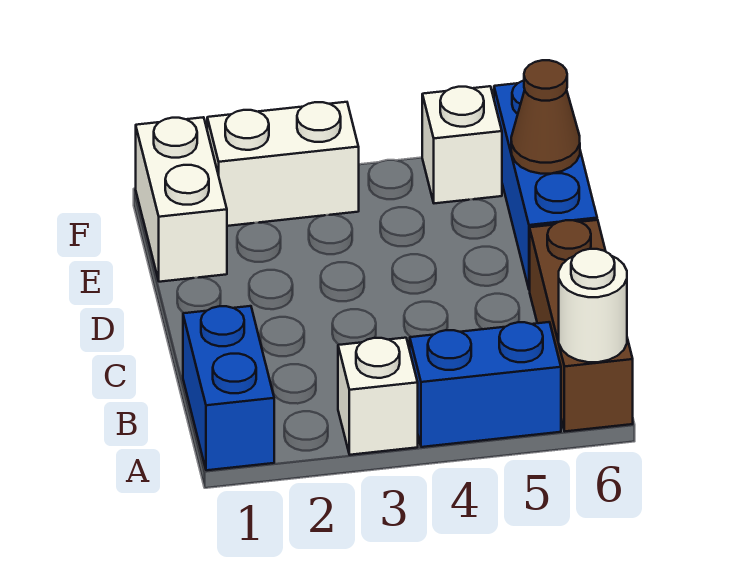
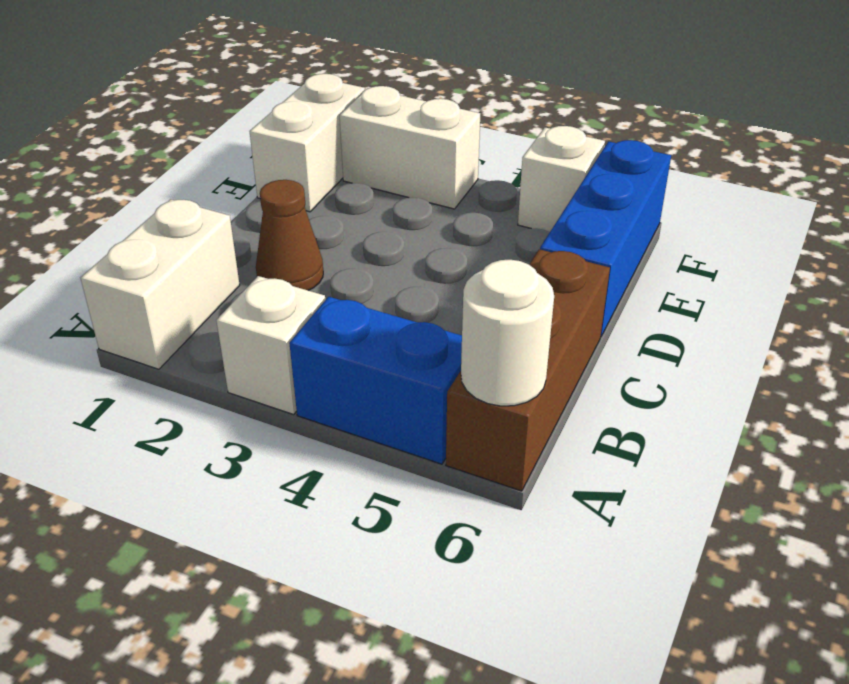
blue brick A1:B1 level 1 -> white brick A1:B1 level 1
brown cone E6 level 2 -> brown cone C2 level 1

